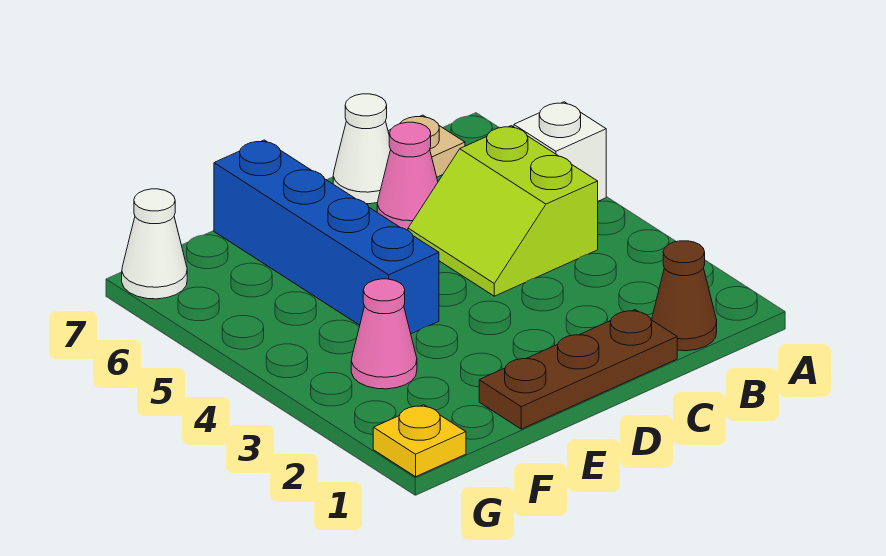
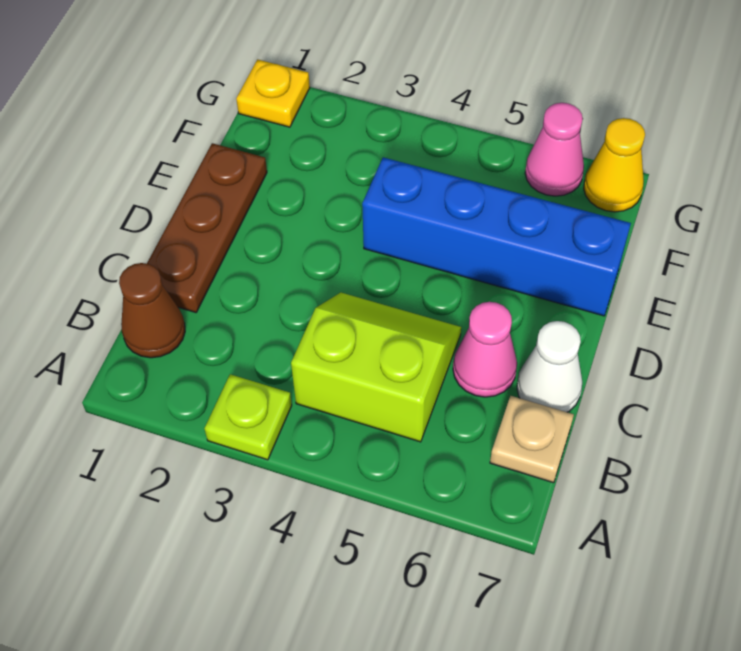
none -> lime plate A3 level 1
white brick A5 level 1 -> none
pink cone F3 level 1 -> pink cone G6 level 1
white cone G7 level 1 -> yellow cone G7 level 1

